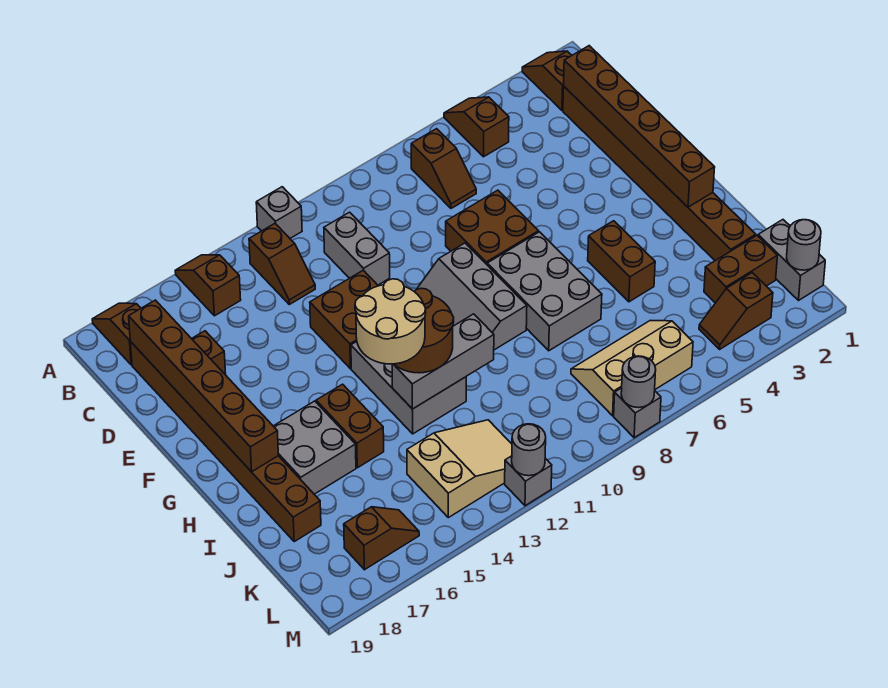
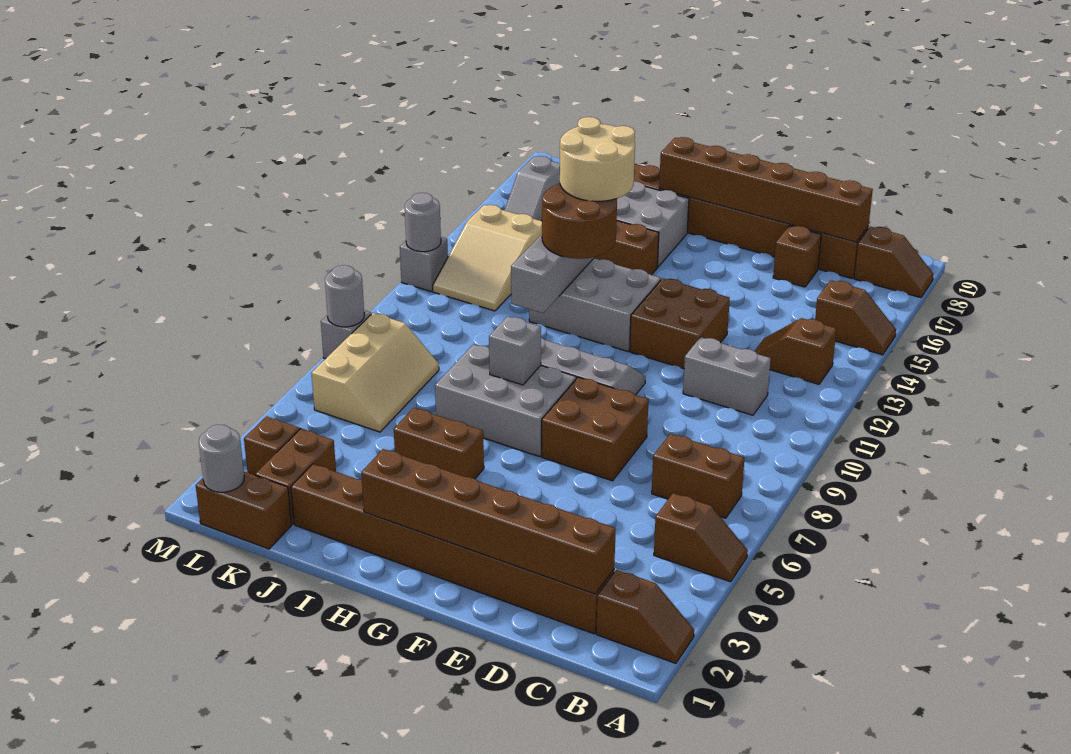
grey brick A12 level 1 -> grey brick H8 level 2
brown slope B7:C7 level 1 top B -> brown brick B7:C7 level 1
grey brick K1:L1 level 1 -> brown brick K1:L1 level 1
brown slope L16:L17 level 1 top 17 -> grey slope L16:L17 level 1 top 17

